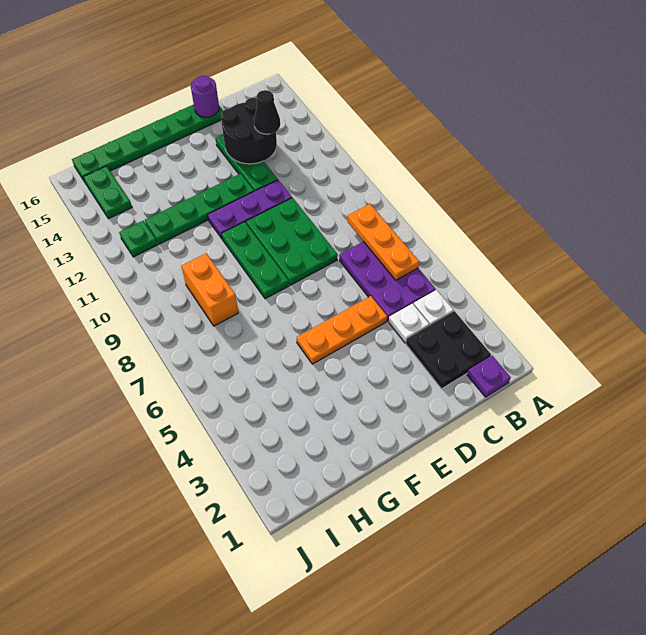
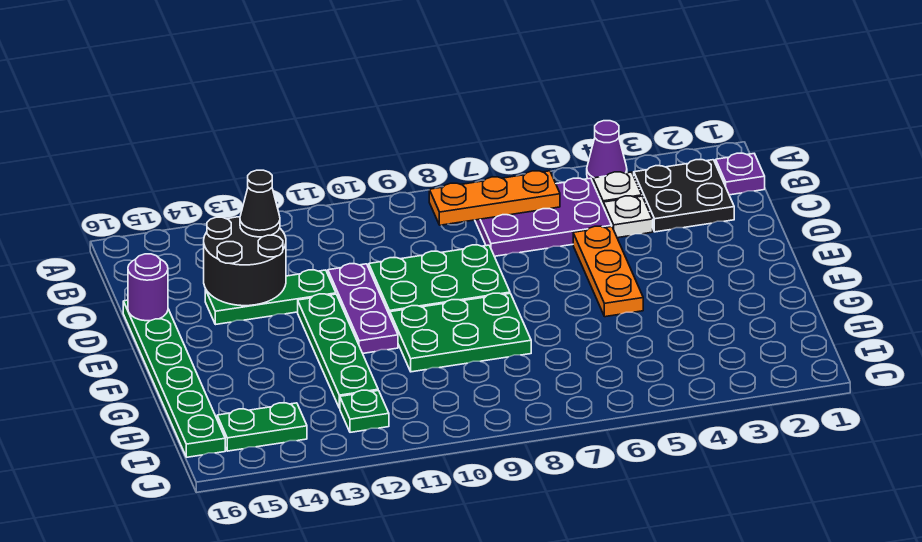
none -> purple cone A4 level 1
green plate F8:F10 level 1 -> green plate F8:G10 level 1
orange brick H8:H9 level 1 -> none

